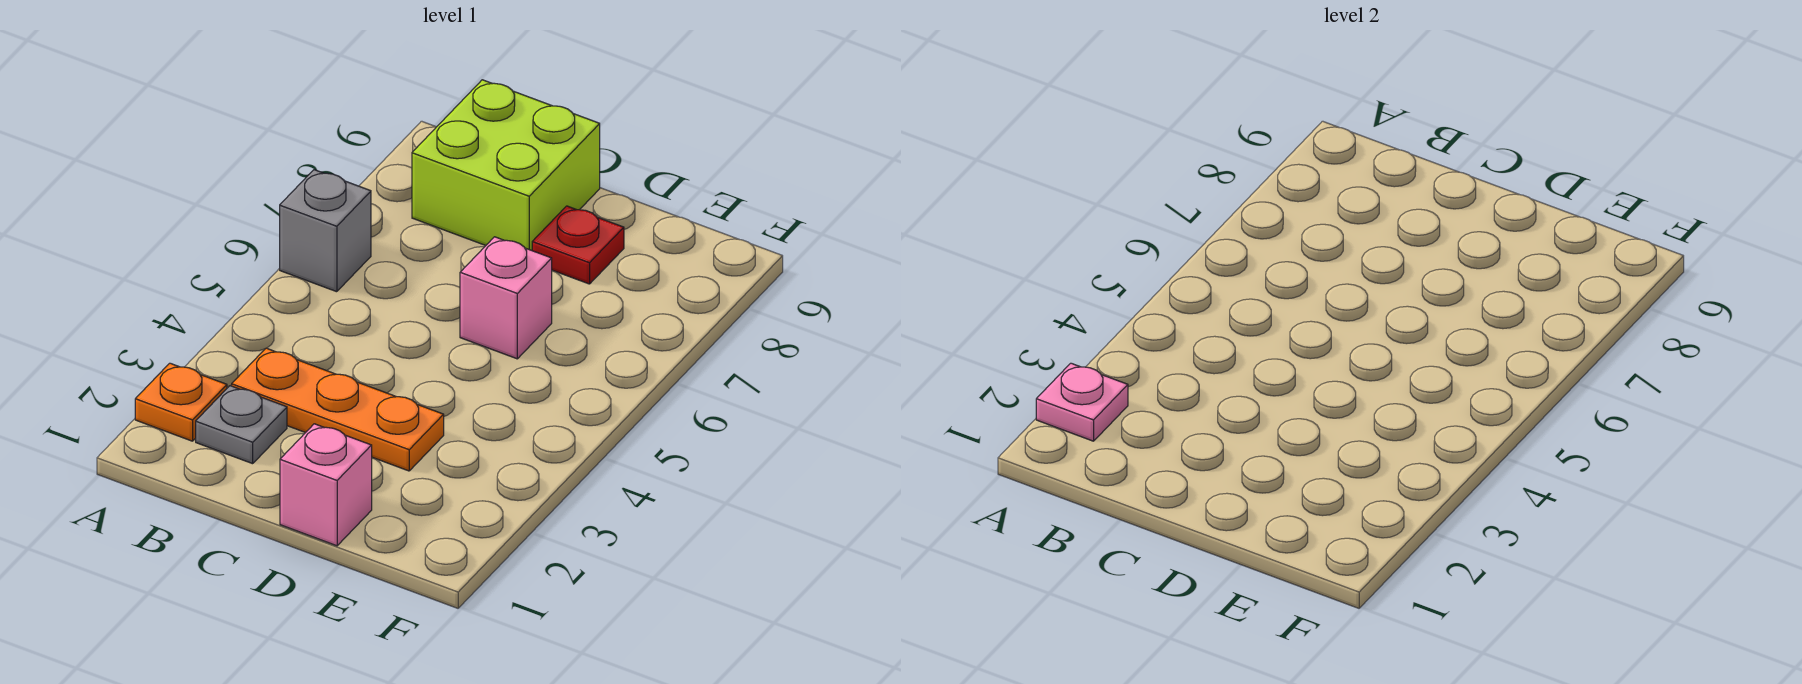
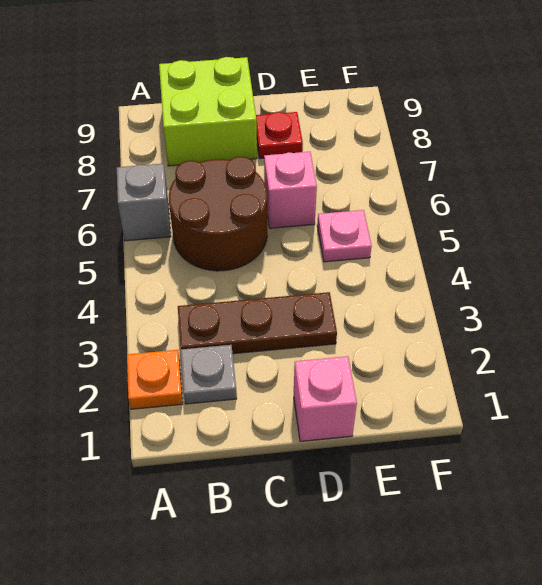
pink plate A2 level 2 -> pink plate E5 level 1
orange plate B3:D3 level 1 -> brown plate B3:D3 level 1
none -> brown round brick B5:C6 level 1

